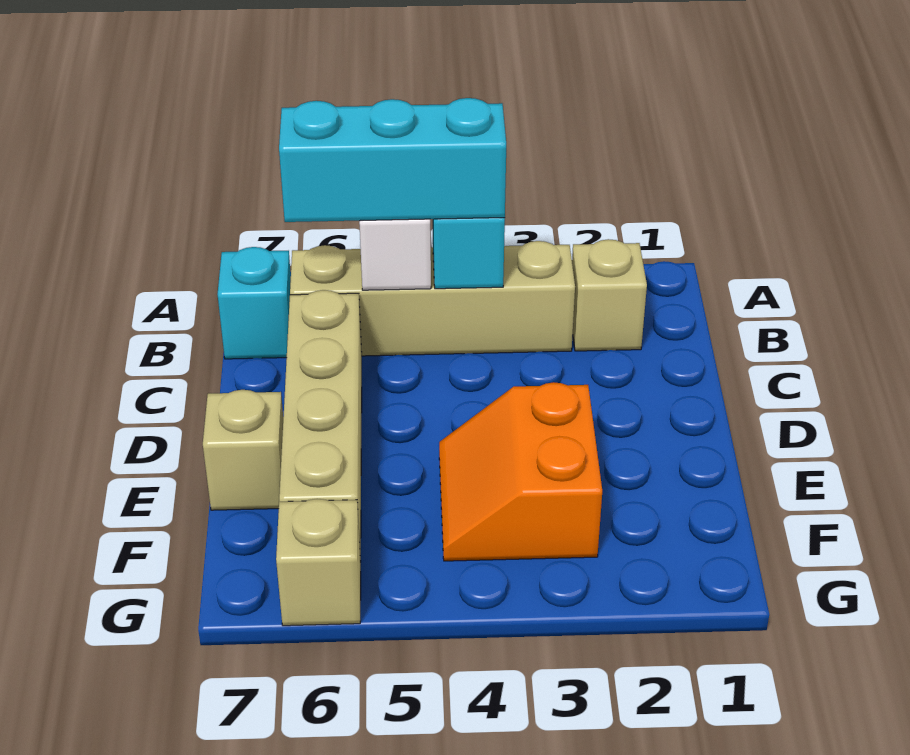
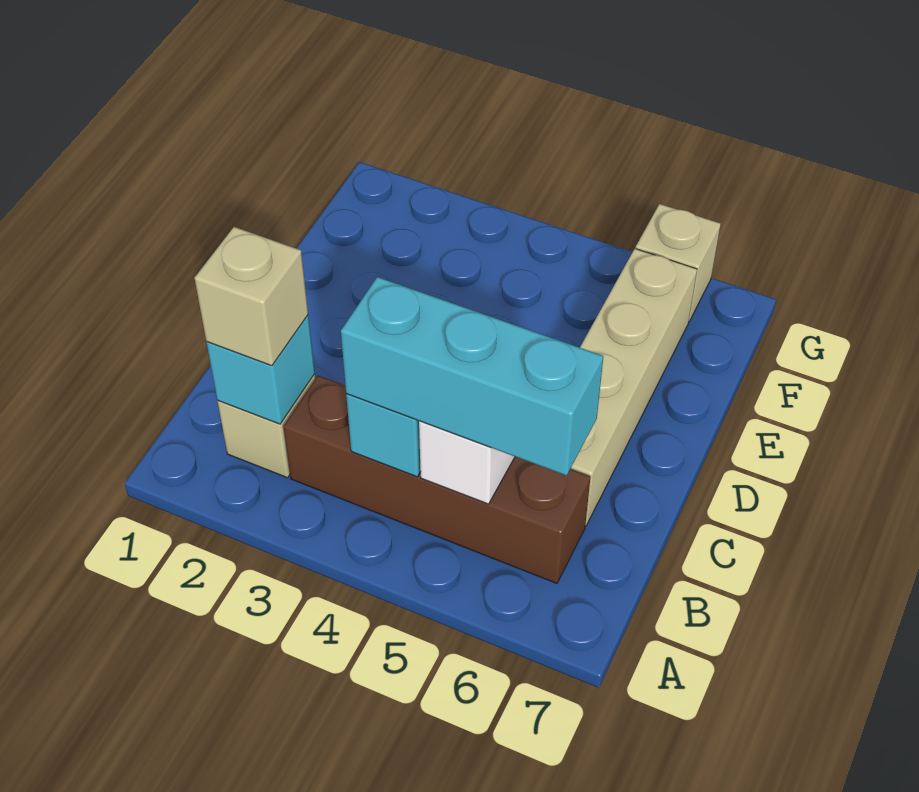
tan brick B3:B6 level 1 -> brown brick B3:B6 level 1
cyan brick B7 level 1 -> cyan brick B2 level 2
orange slope E3:F4 level 1 top 3 -> none
tan brick E7 level 1 -> tan brick B2 level 3

